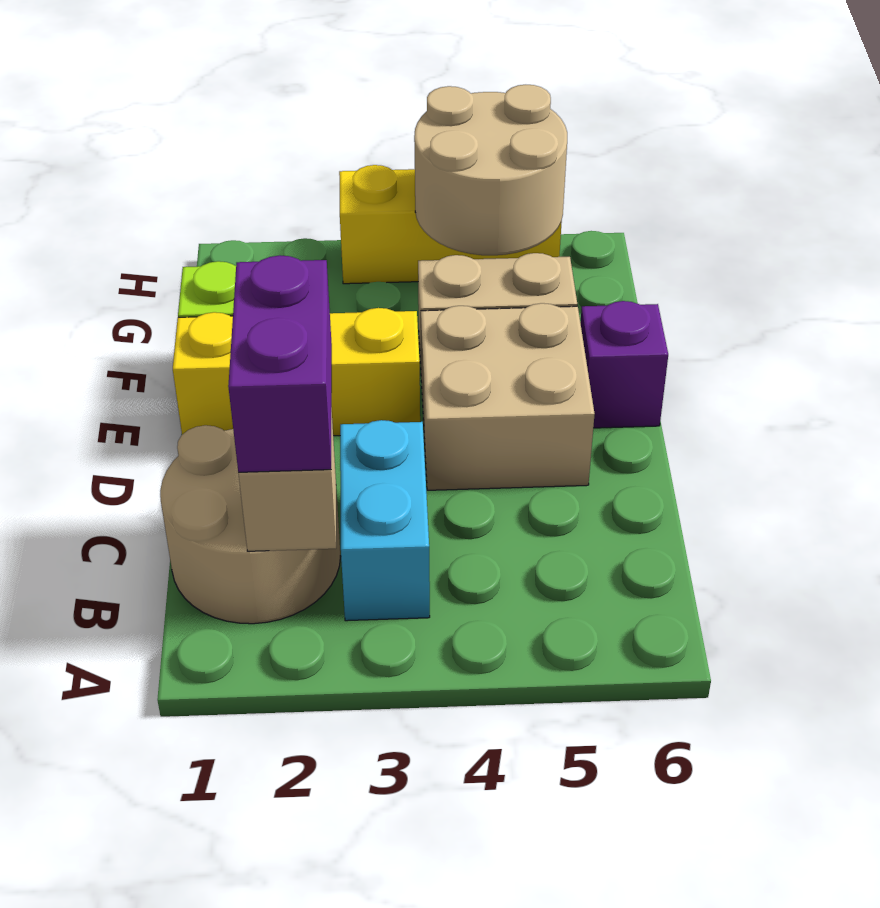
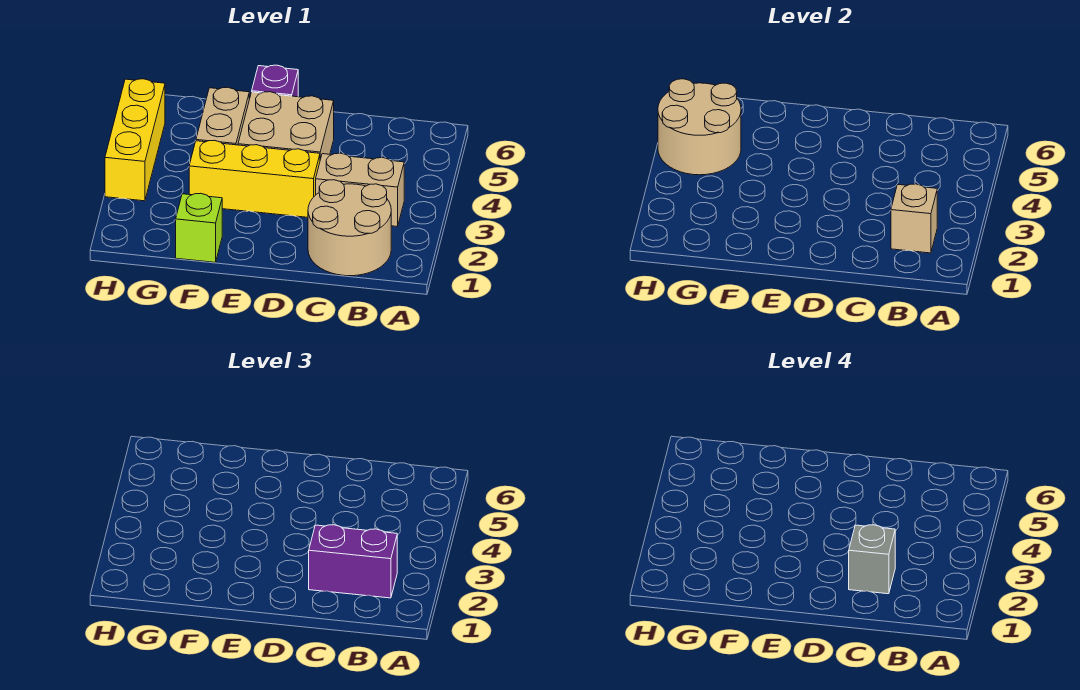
cyan brick B3:C3 level 1 -> tan brick B3:C3 level 1
none -> grey brick C2 level 4
yellow brick E1:E3 level 1 -> yellow brick D3:F3 level 1

